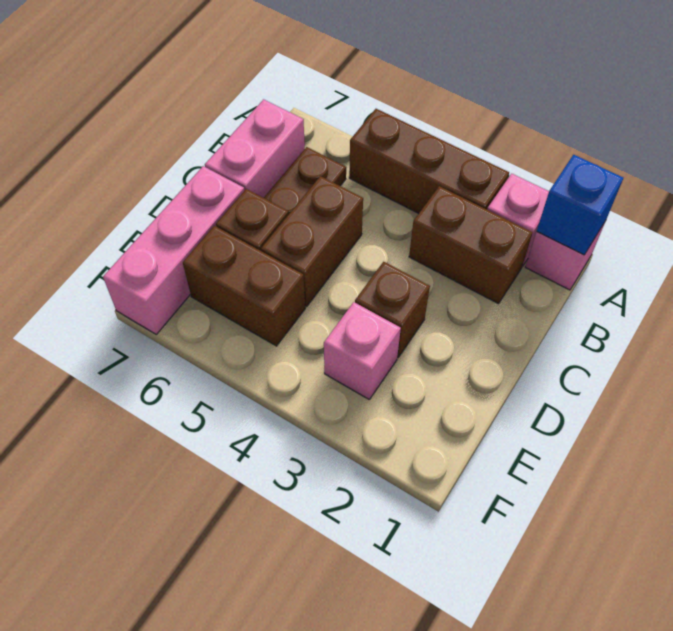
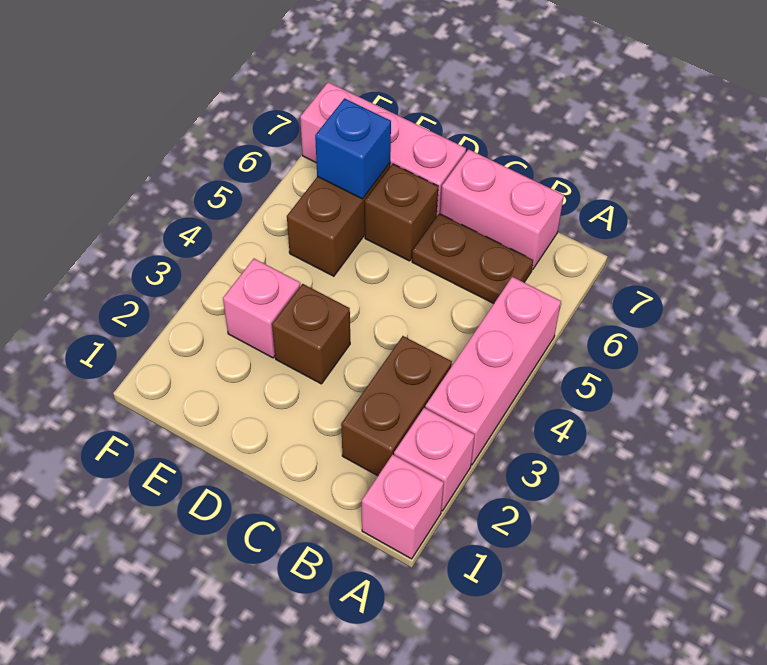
blue brick A1 level 2 -> blue brick E6 level 2
brown brick A3:A5 level 1 -> pink brick A3:A5 level 1
brown brick C5:D5 level 1 -> none

